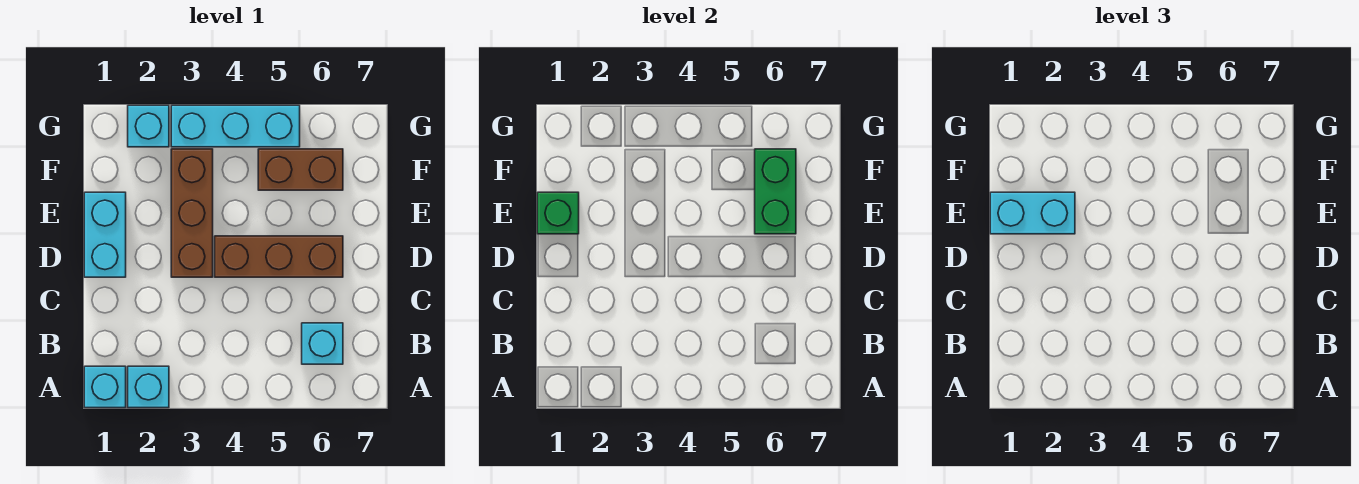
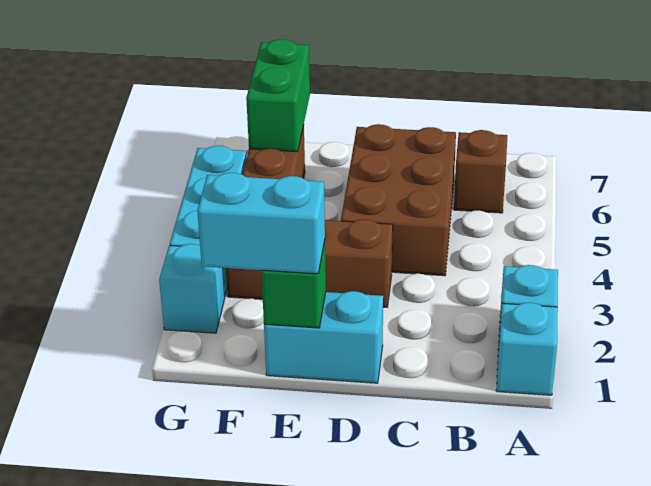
cyan brick B6 level 1 -> brown brick B6 level 1
brown brick D4:D6 level 1 -> brown brick C4:D6 level 1
cyan brick E1:E2 level 3 -> cyan brick E1:F1 level 3
green brick E6:F6 level 2 -> green brick F6:F7 level 2

